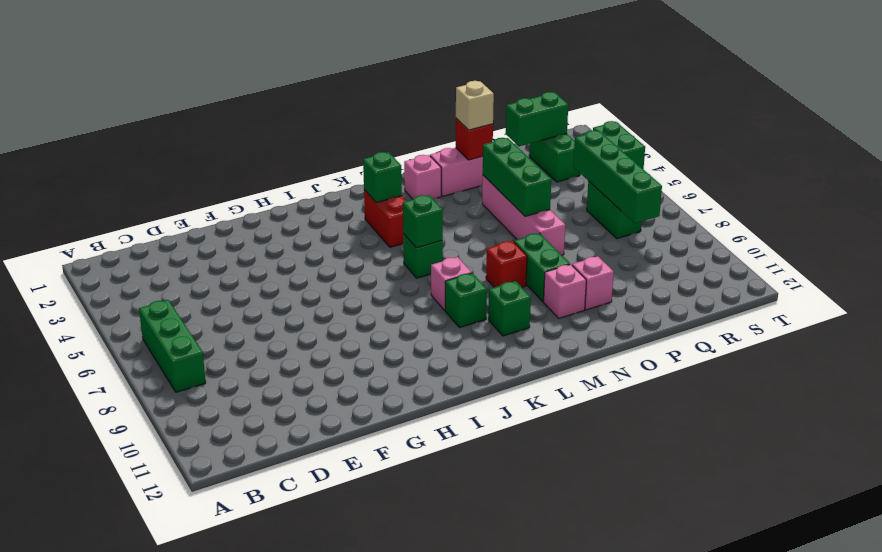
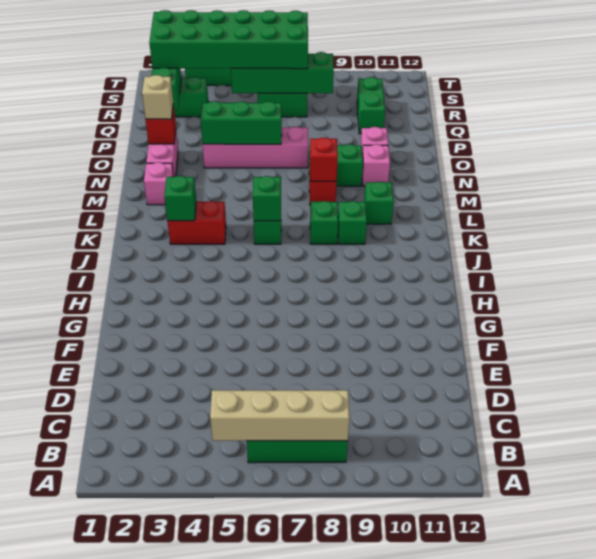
none -> tan brick B5:B8 level 2
pink brick K8 level 1 -> green brick K8 level 1
none -> red brick M8 level 2
none -> green brick Q10:R10 level 1
none -> green brick R2:S7 level 3

